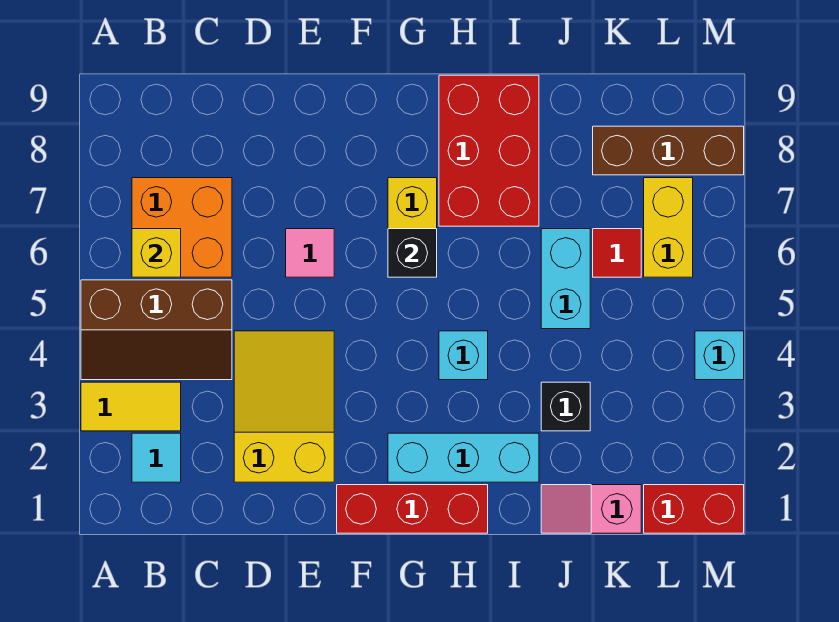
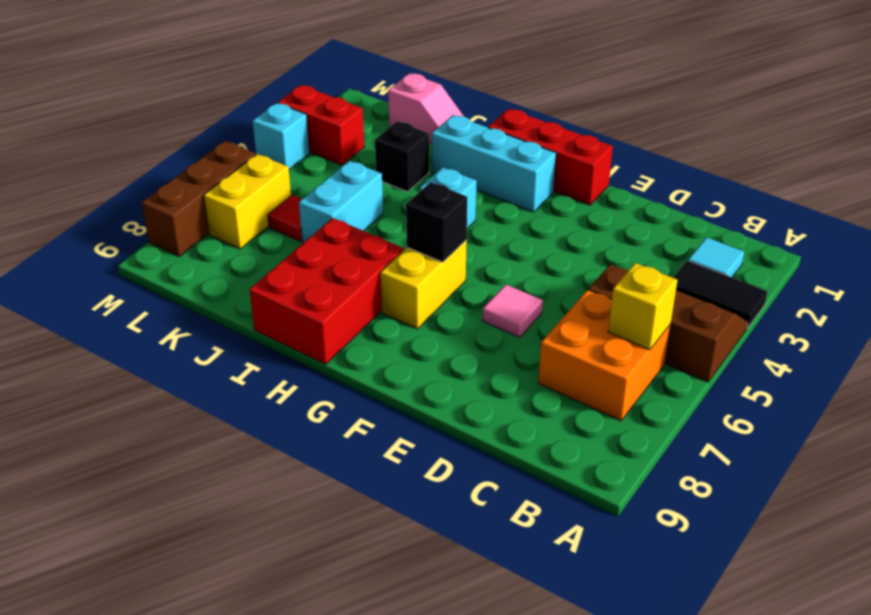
yellow tile A3:B3 level 1 -> black tile A3:B3 level 1
yellow slope D2:E4 level 1 top 2 -> none
brown brick K8:M8 level 1 -> brown brick M6:M8 level 1
red brick L1:M1 level 1 -> red brick L3:M3 level 1

